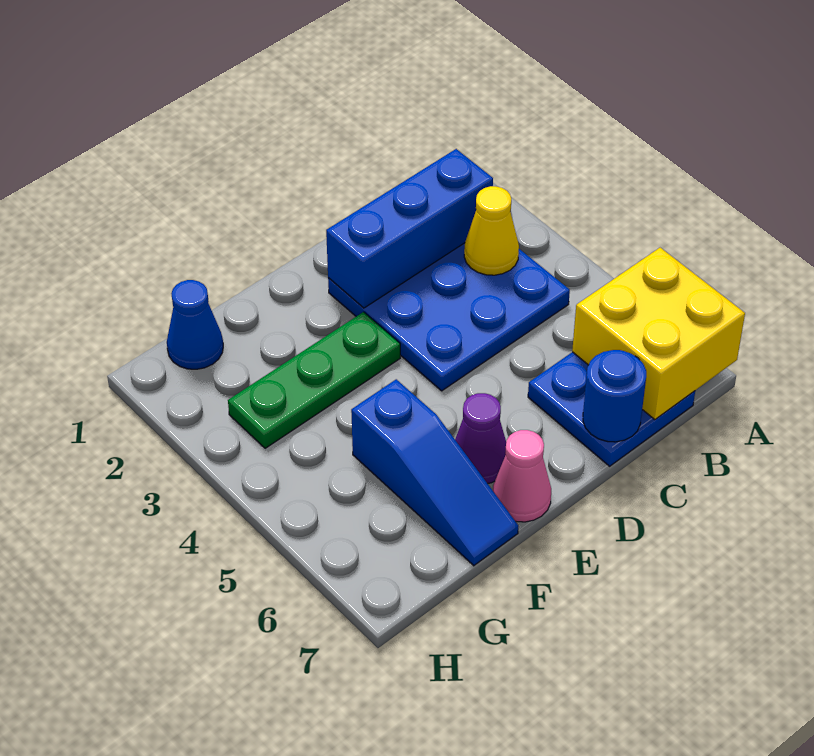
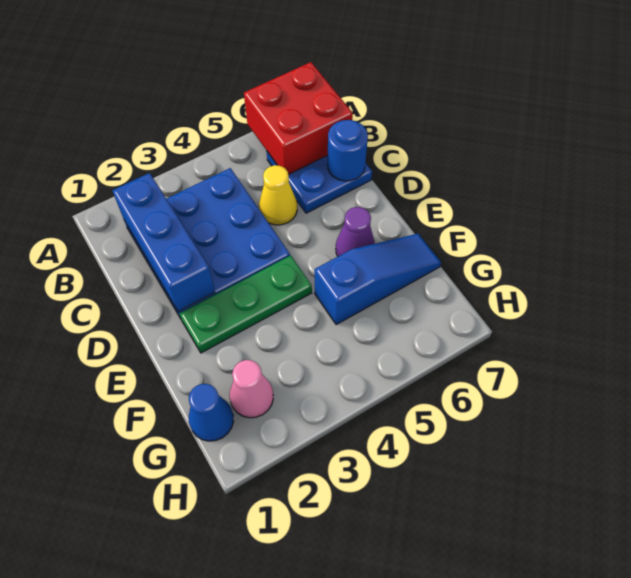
yellow brick A6:B7 level 2 -> red brick A6:B7 level 2
yellow cone B3 level 2 -> yellow cone C5 level 1
green plate E3:G3 level 1 -> green plate E2:E4 level 1
pink cone E7 level 1 -> pink cone G2 level 1

